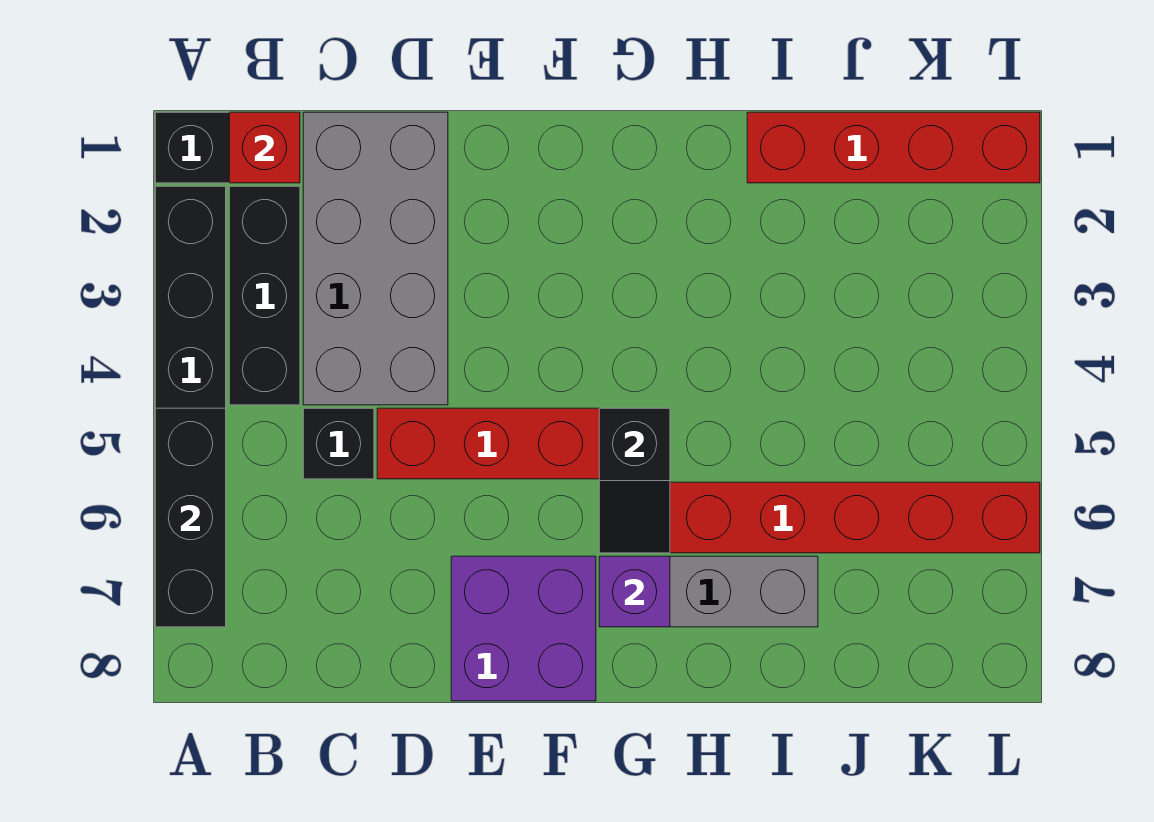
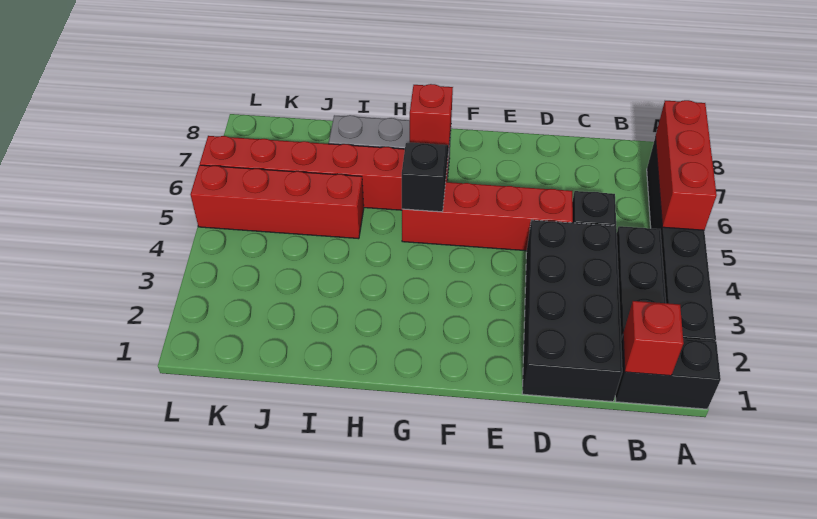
black brick A5:A7 level 2 -> red brick A5:A7 level 2
grey brick C1:D4 level 1 -> black brick C1:D4 level 1
purple brick E7:F8 level 1 -> none
purple brick G7 level 2 -> red brick G7 level 2
red brick I1:L1 level 1 -> red brick I5:L5 level 1

